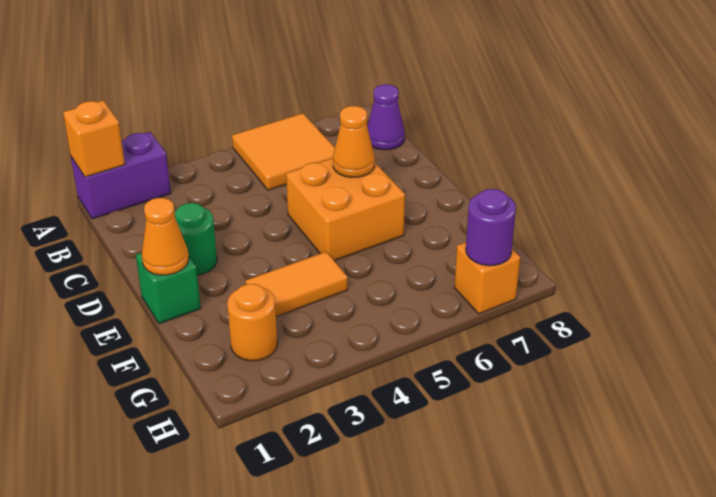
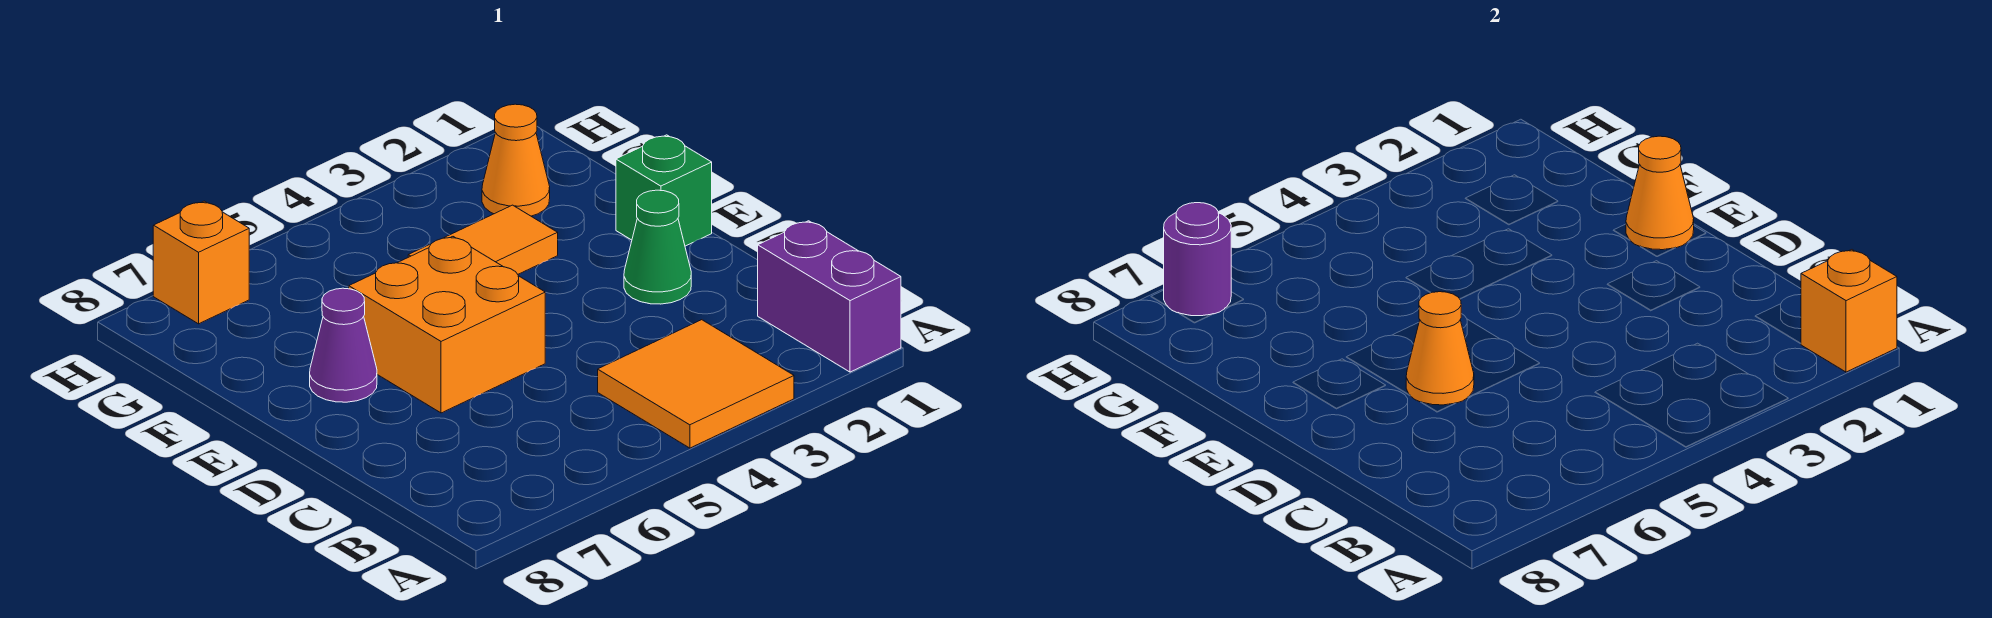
purple brick A1:A2 level 1 -> purple brick A1:B1 level 1
orange tile A5:B6 level 1 -> orange tile A3:B4 level 1
purple cone B8 level 1 -> purple cone E7 level 1
green round brick D2 level 1 -> green cone D2 level 1
orange round brick G2 level 1 -> orange cone G2 level 1

